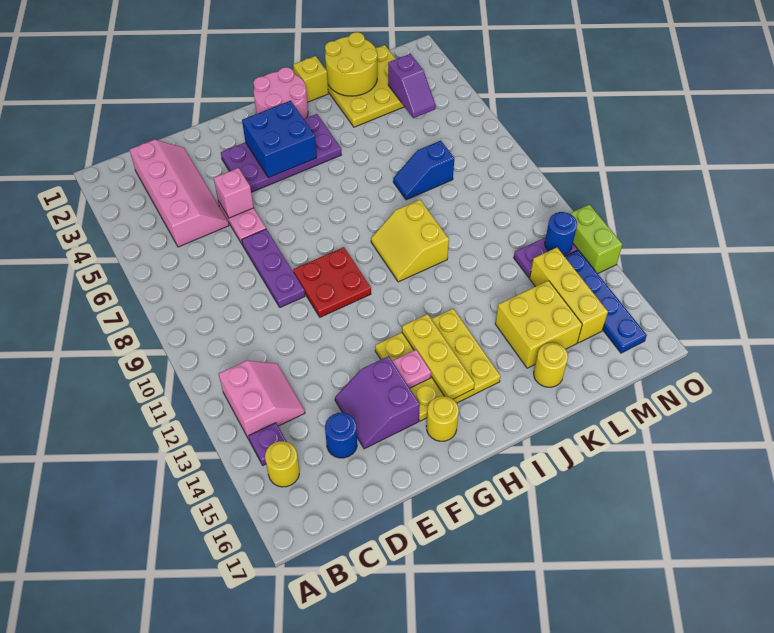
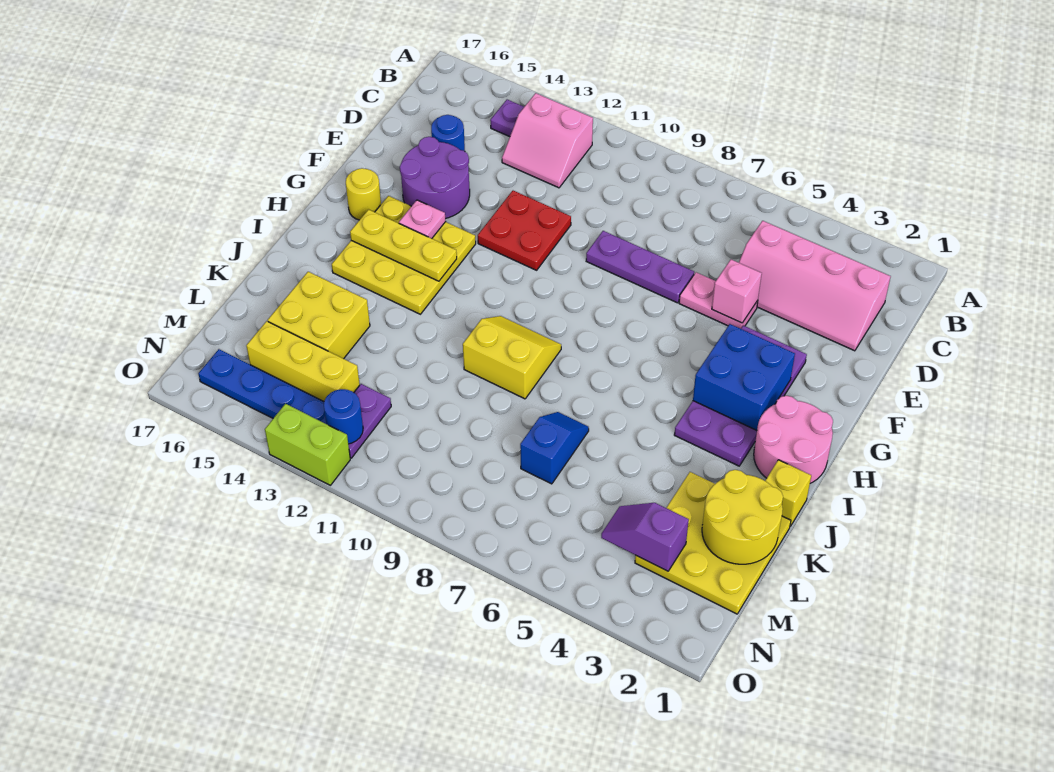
yellow round brick B15 level 1 -> none
purple slope E14:F15 level 1 top F -> purple round brick E14:F15 level 1
red plate F9:G10 level 1 -> red plate E11:F12 level 1
yellow round brick K16 level 1 -> none

